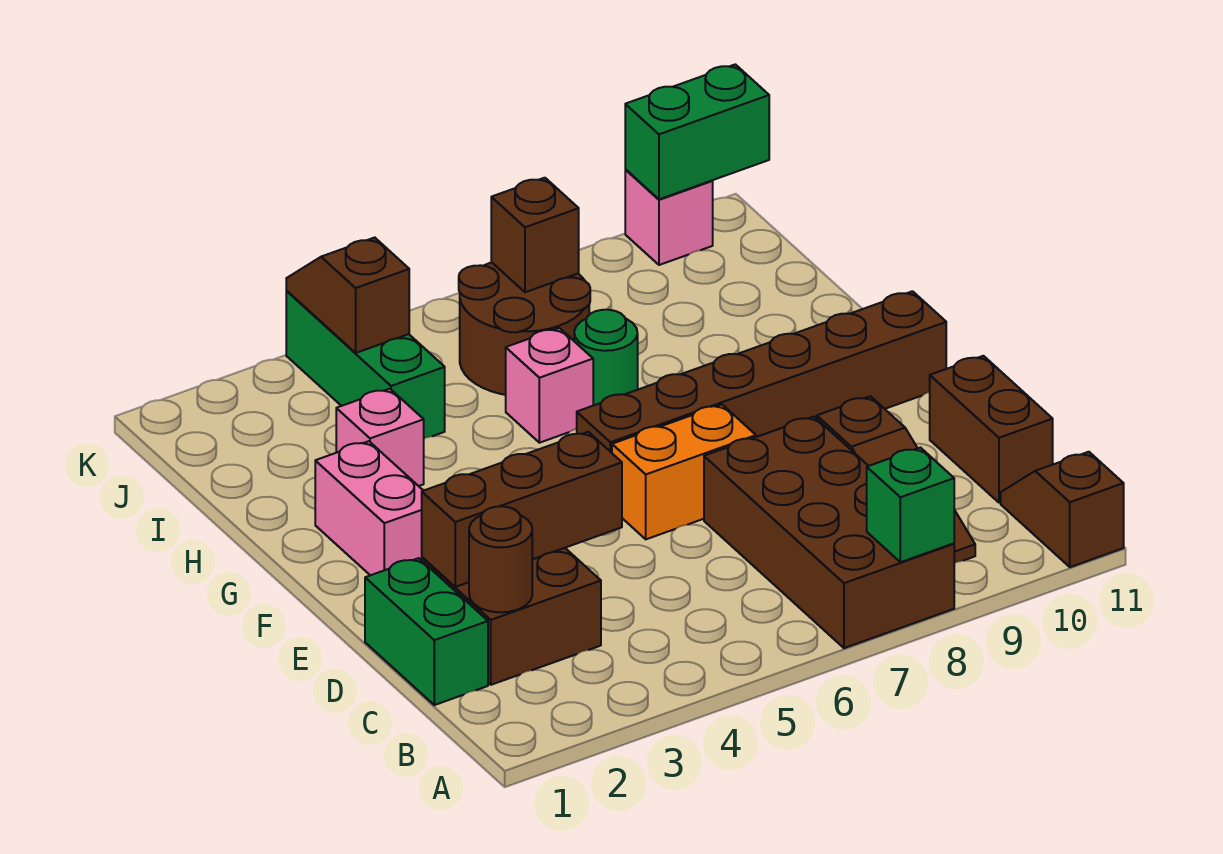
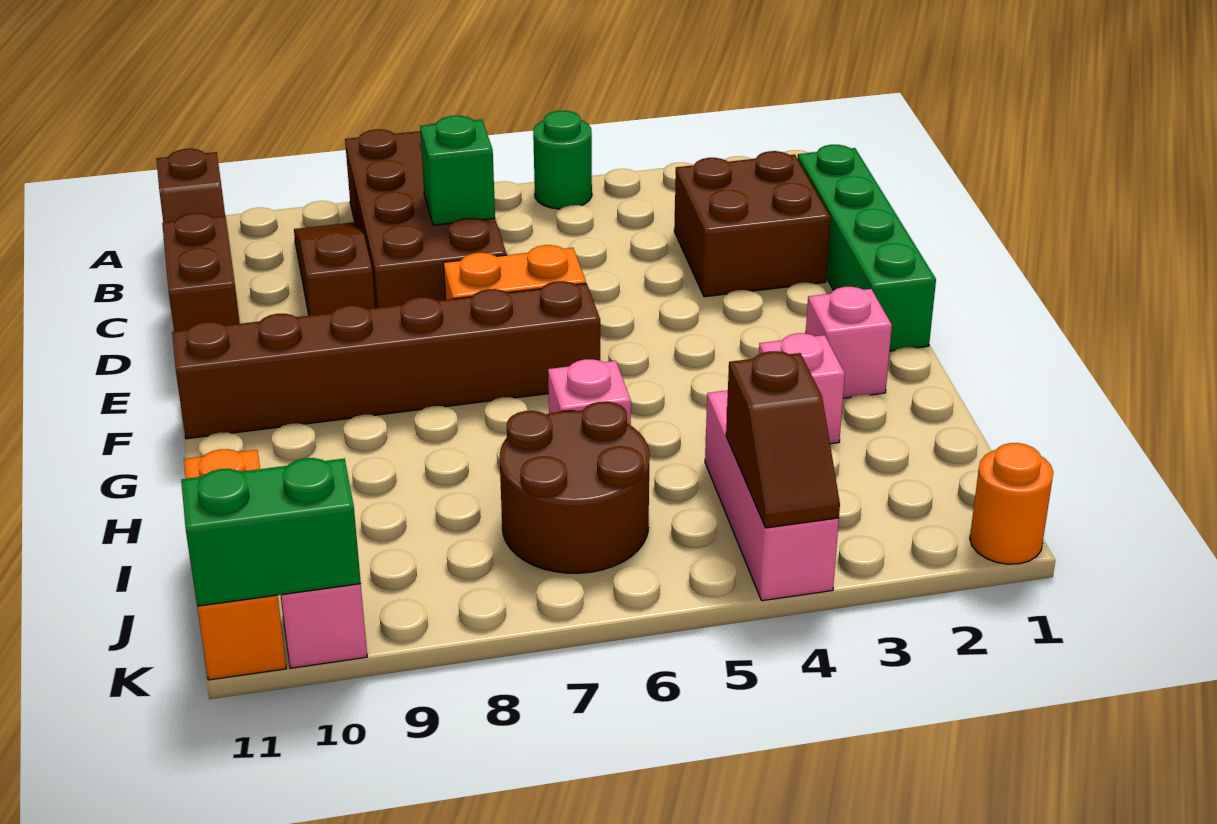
green brick A8 level 2 -> green brick C7 level 2
green brick C1:D1 level 1 -> green brick C1:F1 level 1
brown round brick C2 level 2 -> none
brown brick D2:D4 level 2 -> none
pink brick F2:G2 level 1 -> pink brick G2 level 1
green round brick H7 level 1 -> green round brick A5 level 1
green brick I4:K4 level 1 -> pink brick I4:K4 level 1
none -> orange brick I11:K11 level 1
brown brick J7 level 2 -> none
none -> orange round brick K1 level 1

